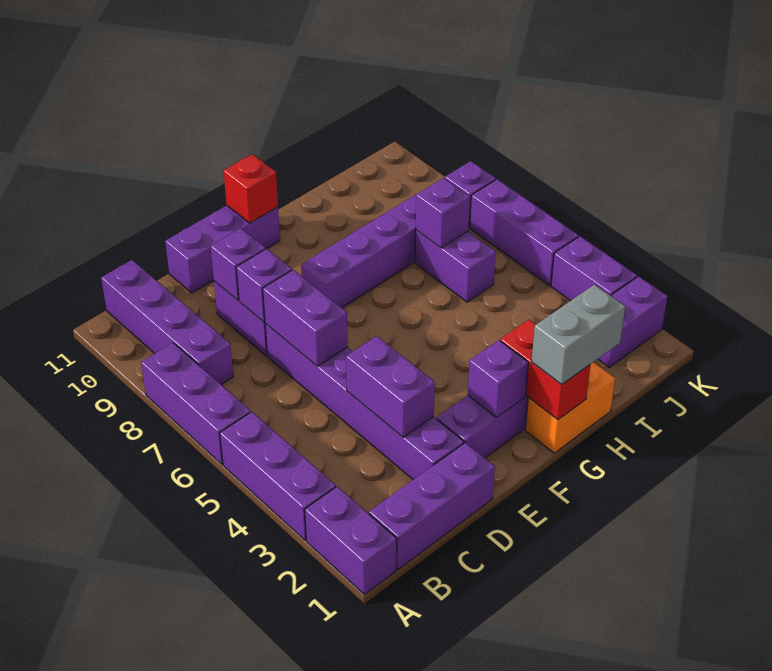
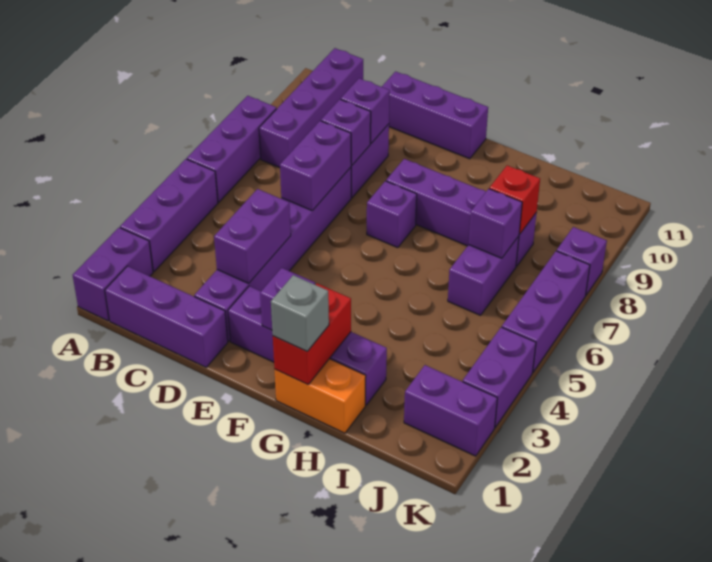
none -> purple brick F7 level 1
red brick F11 level 2 -> red brick I8 level 2
grey brick G1:H1 level 3 -> grey brick G1 level 3

